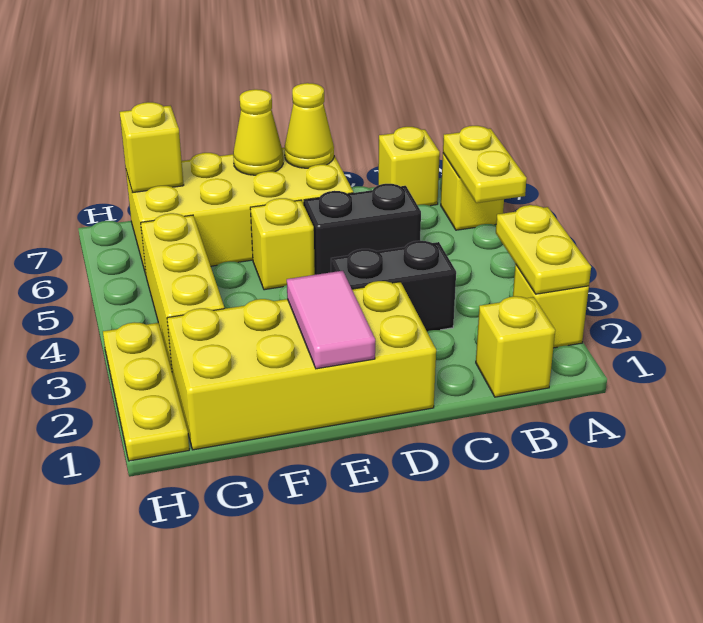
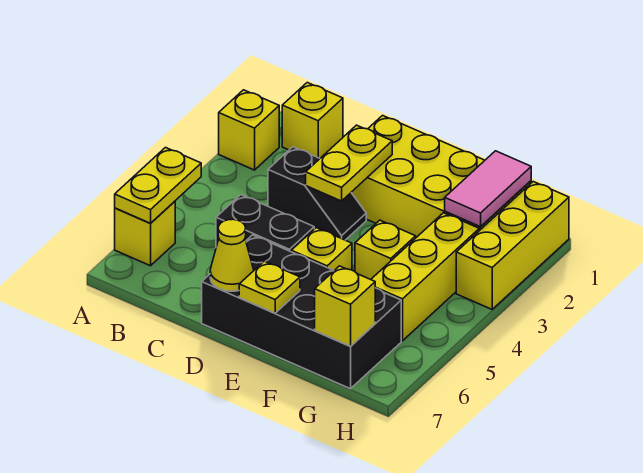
yellow plate A2:A3 level 2 -> yellow plate D2:D3 level 2
yellow brick B7 level 1 -> yellow brick F4 level 1
black brick C3:D3 level 1 -> black slope C3:D3 level 1 top C
yellow brick D6:G7 level 1 -> black brick D6:G7 level 1
pink tile E1:E2 level 2 -> pink tile G1:G2 level 2
yellow cone E7 level 2 -> yellow plate E7 level 2
yellow plate H1:H3 level 1 -> yellow brick H1:H3 level 1

